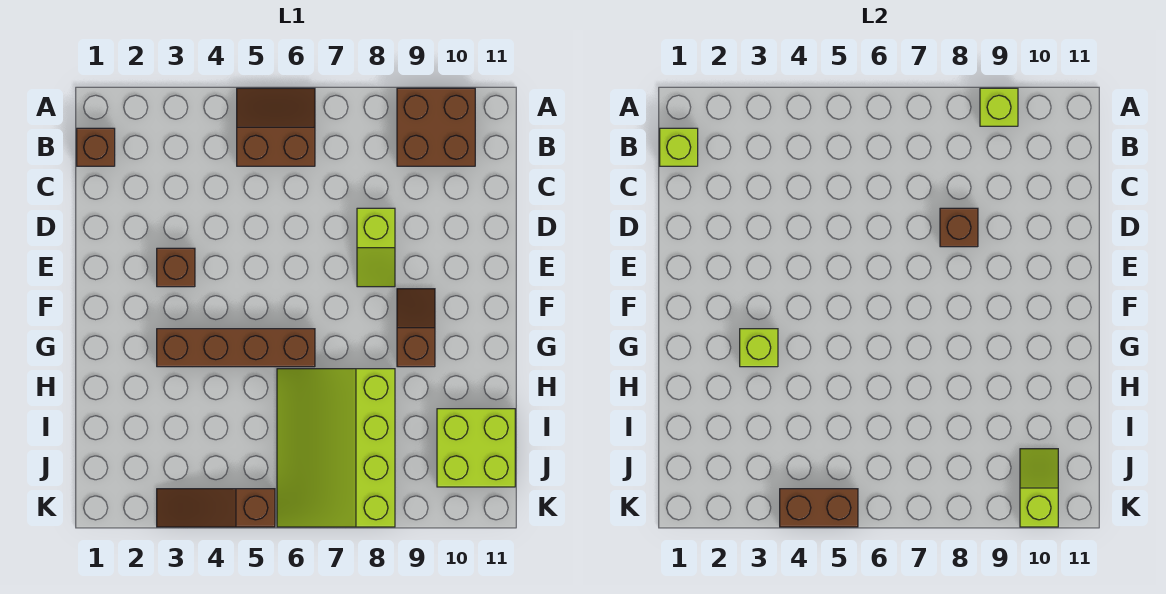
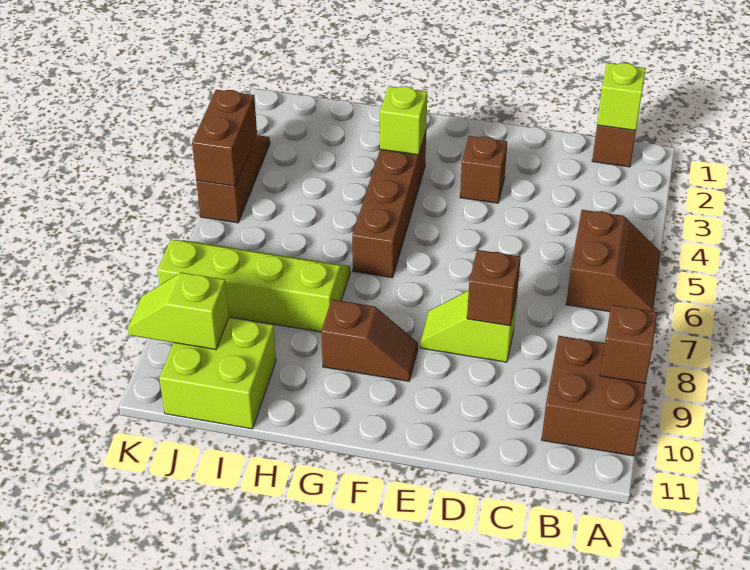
lime brick A9 level 2 -> brown brick A9 level 2
lime slope H6:K8 level 1 top 8 -> lime slope H7:K8 level 1 top 8
lime slope J10:K10 level 2 top K -> lime slope J10:K10 level 2 top J

